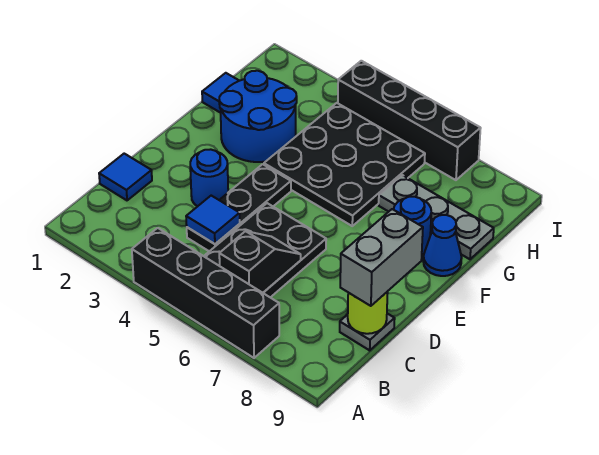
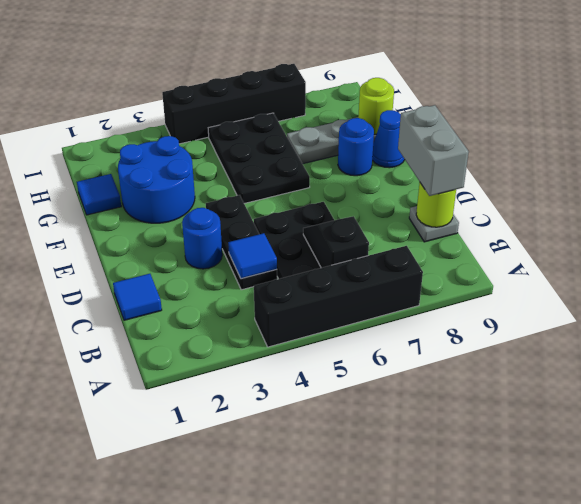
black plate F4:H6 level 1 -> black plate F5:H6 level 1
none -> lime round brick G9 level 2

